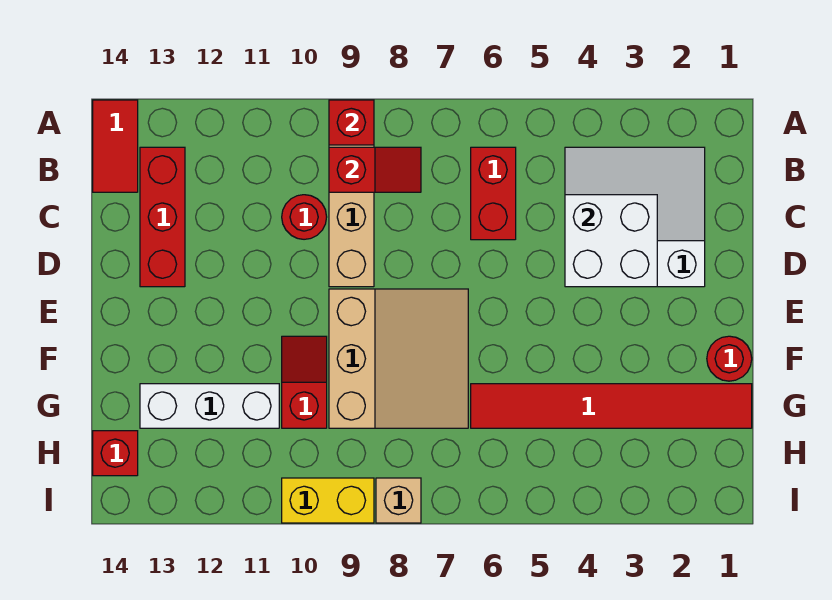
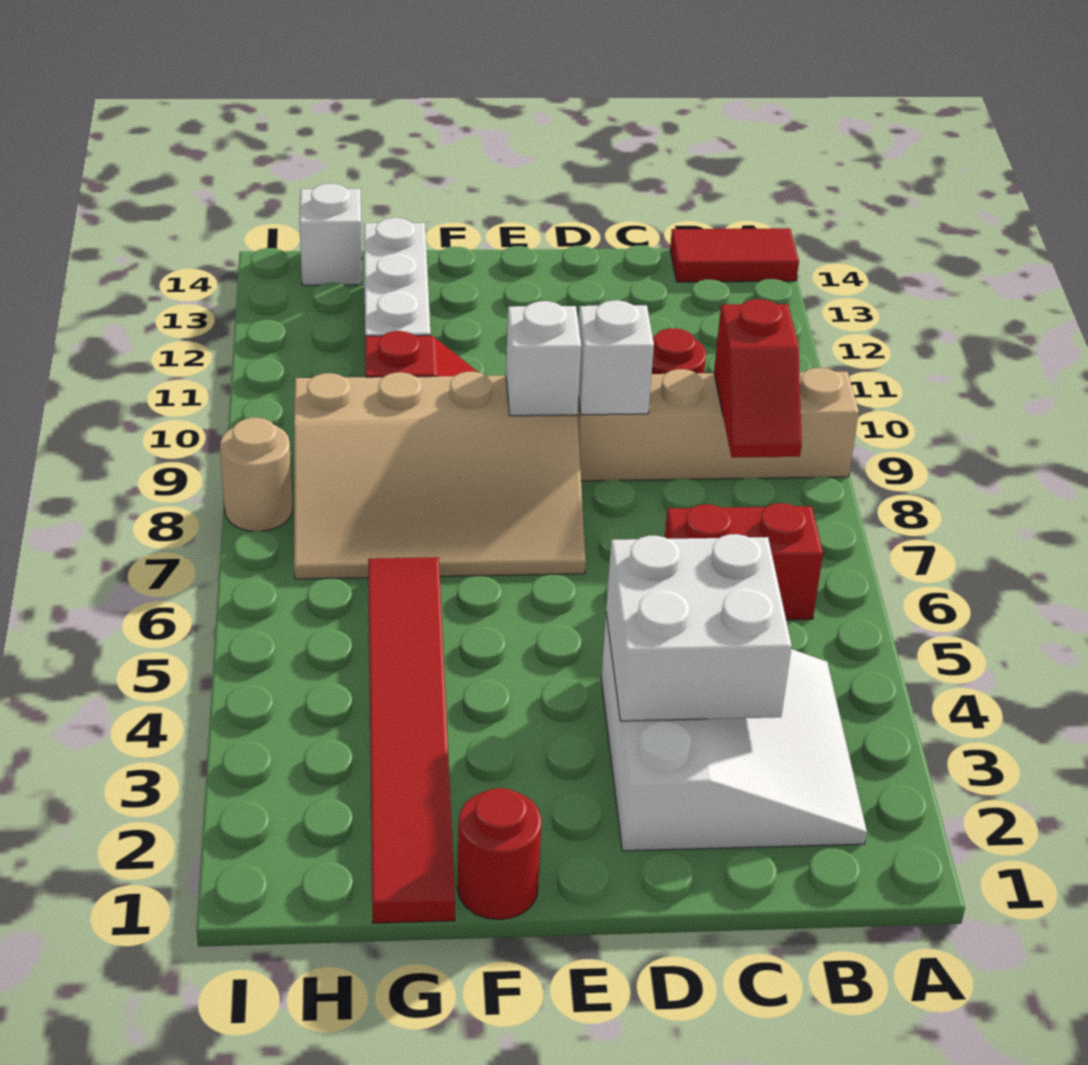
red brick A9 level 2 -> none
red brick B13:D13 level 1 -> none
none -> white brick D9 level 2
tan slope E7:G9 level 1 top 9 -> tan slope E7:H9 level 1 top 9
none -> white brick E9 level 2
red brick H14 level 1 -> white brick H14 level 1
tan brick I8 level 1 -> tan round brick I8 level 1
yellow brick I9:I10 level 1 -> none

